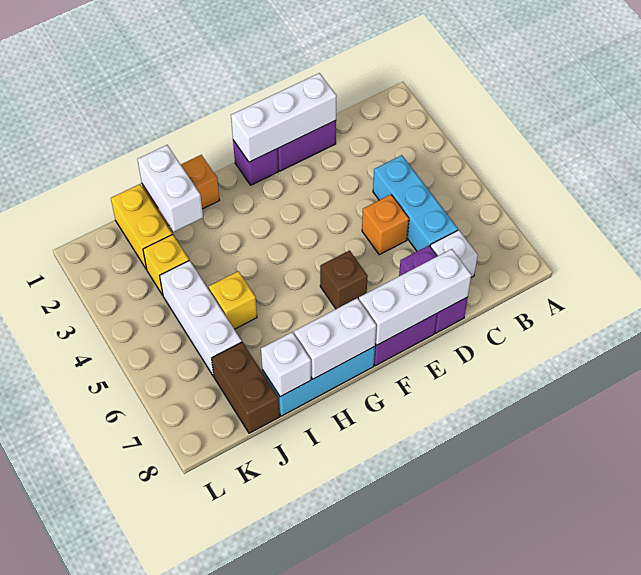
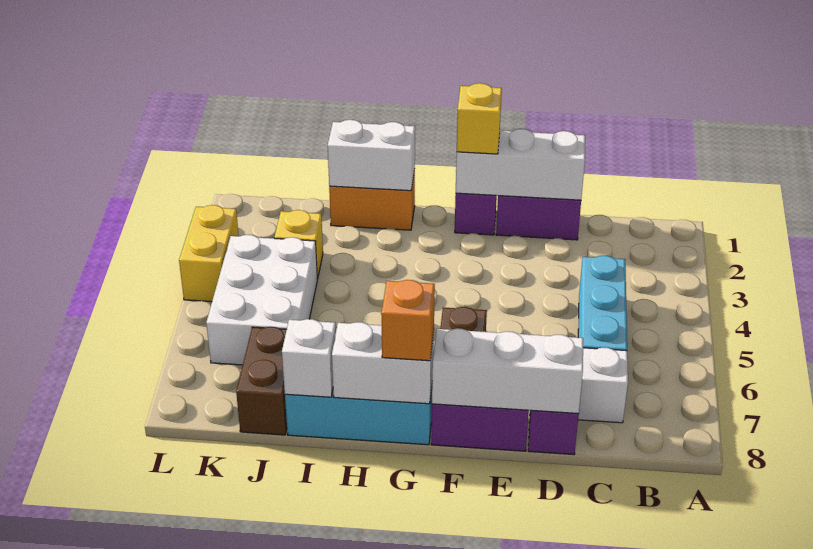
orange brick D5 level 1 -> orange brick G8 level 3
white brick I1:I2 level 2 -> white brick H1:I1 level 2
yellow brick I5 level 1 -> yellow brick F1 level 3
yellow brick J1:J2 level 1 -> yellow brick L3:L4 level 1
white brick J4:J6 level 1 -> white brick J4:K6 level 1

